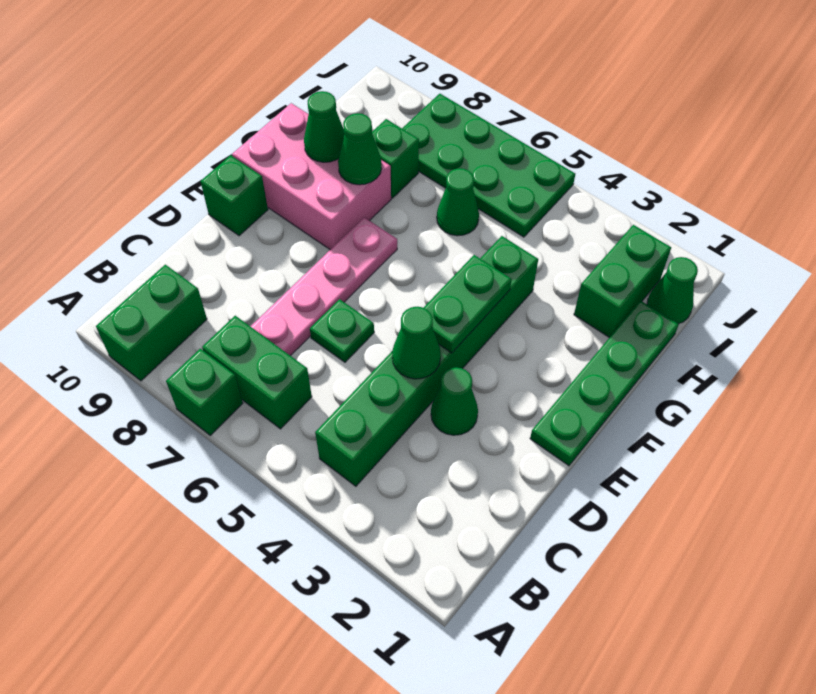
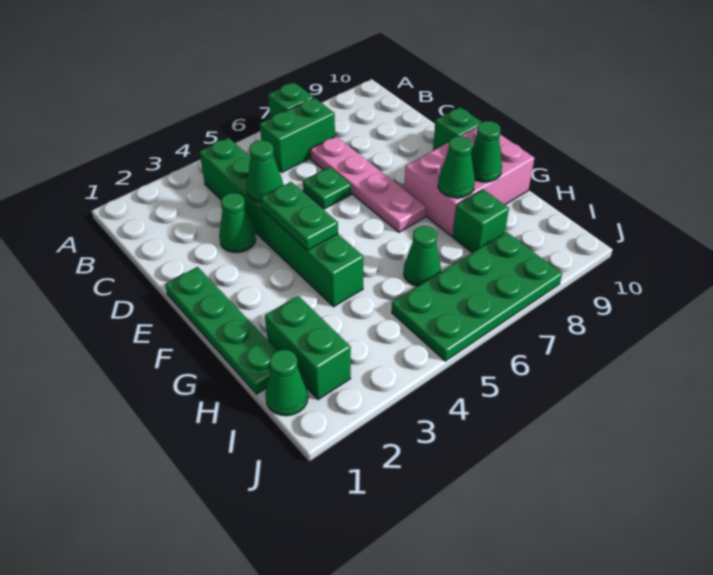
green brick A9:B9 level 1 -> none

